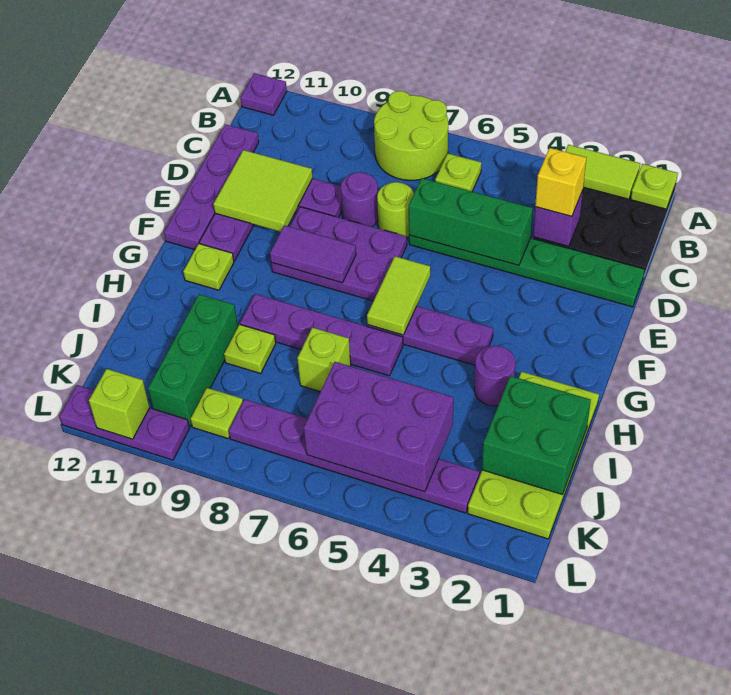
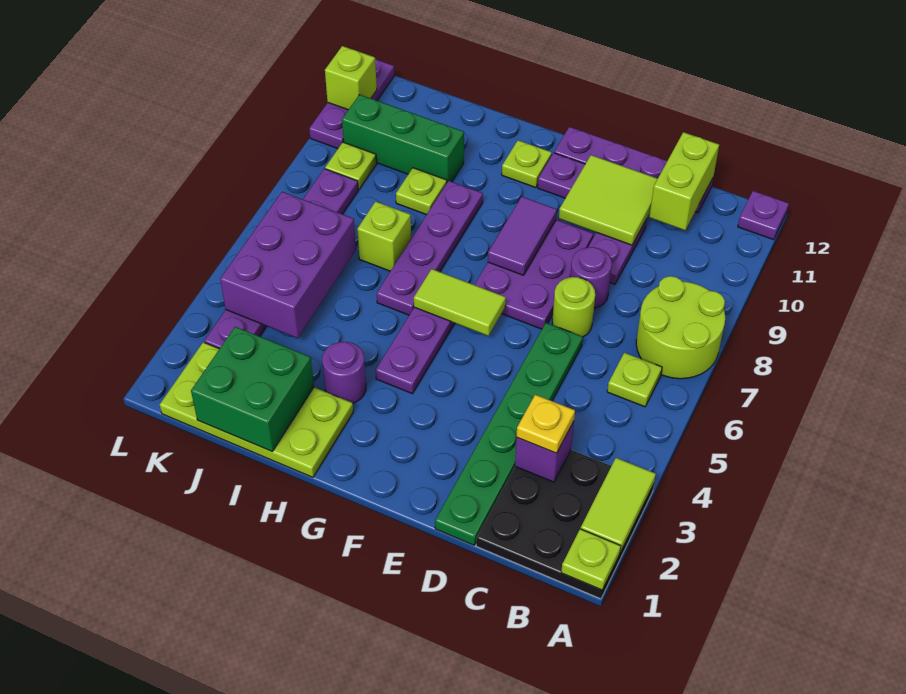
yellow brick C3 level 3 -> yellow plate C3 level 3
none -> lime brick C11:C12 level 2
green brick D4:D6 level 2 -> none

